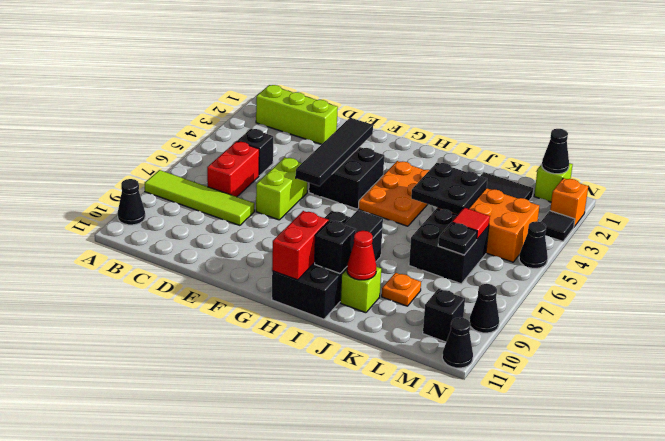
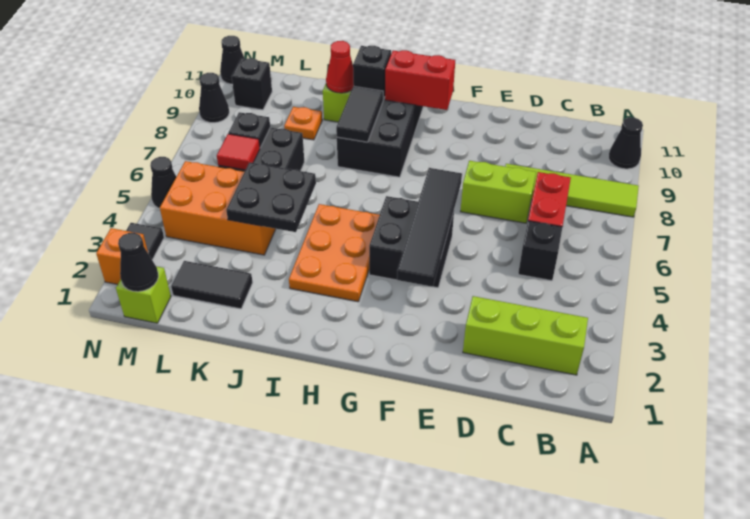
lime brick E6:E7 level 1 -> lime brick D7:E7 level 1
red brick H10:H11 level 2 -> red brick G10:H10 level 2

